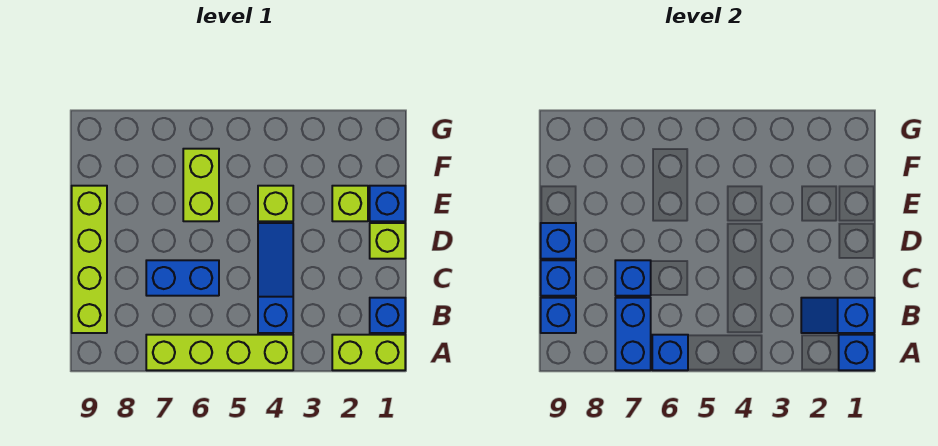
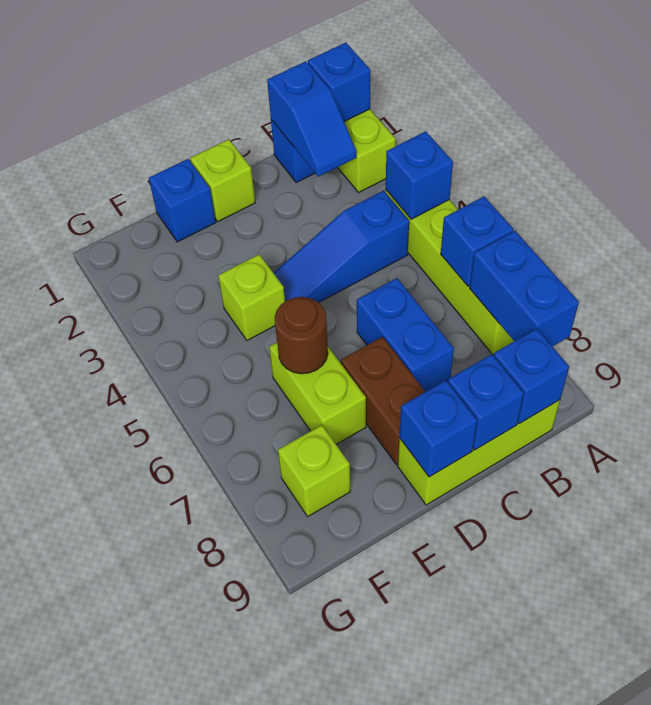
blue brick A7:B7 level 2 -> blue brick A7:A8 level 2
lime brick B9:E9 level 1 -> lime brick B9:D9 level 1
blue brick C7 level 2 -> blue brick A4 level 2
none -> brown brick D7:D8 level 1
lime brick E2 level 1 -> lime brick F8 level 1
lime brick E6:F6 level 1 -> lime brick E6:E7 level 1
none -> brown round brick E6 level 2

